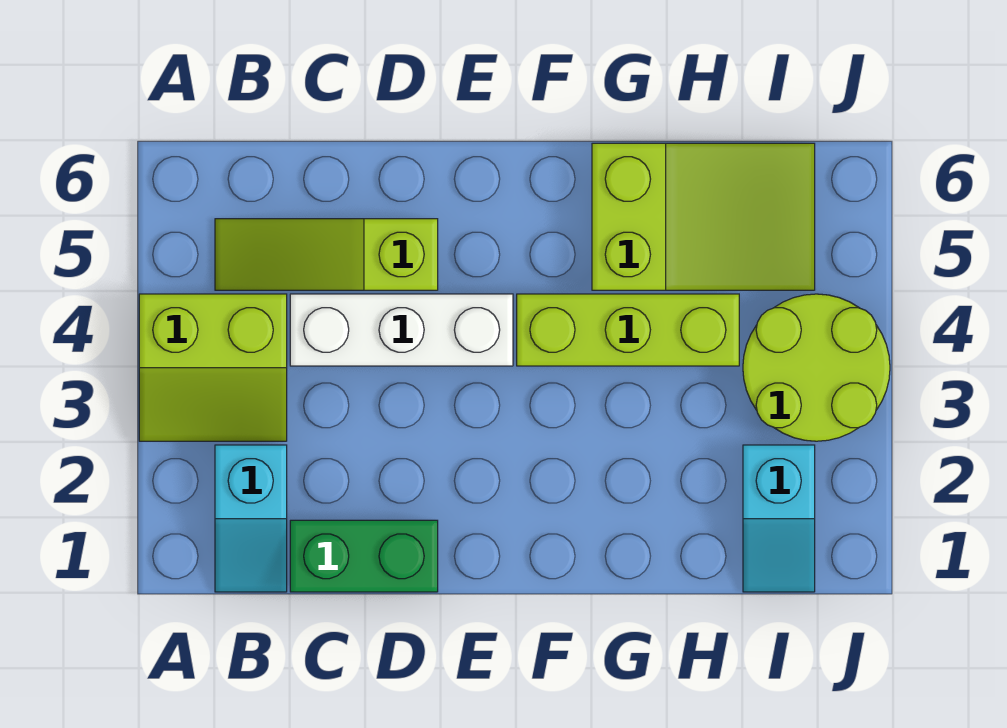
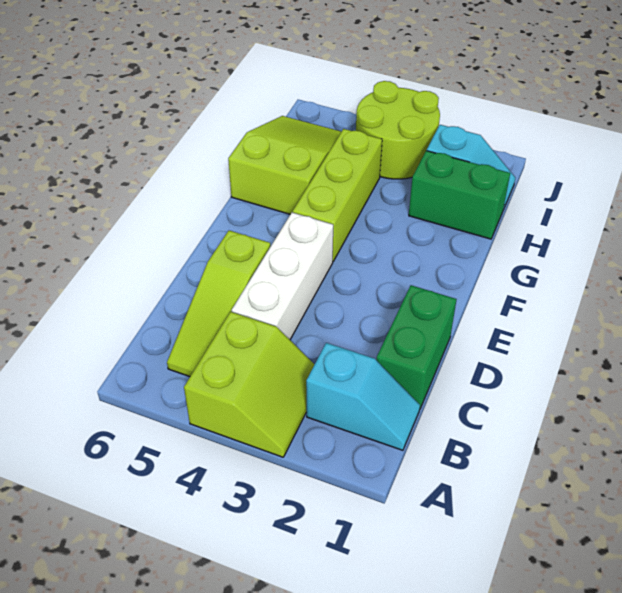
none -> green brick H1:H2 level 1

